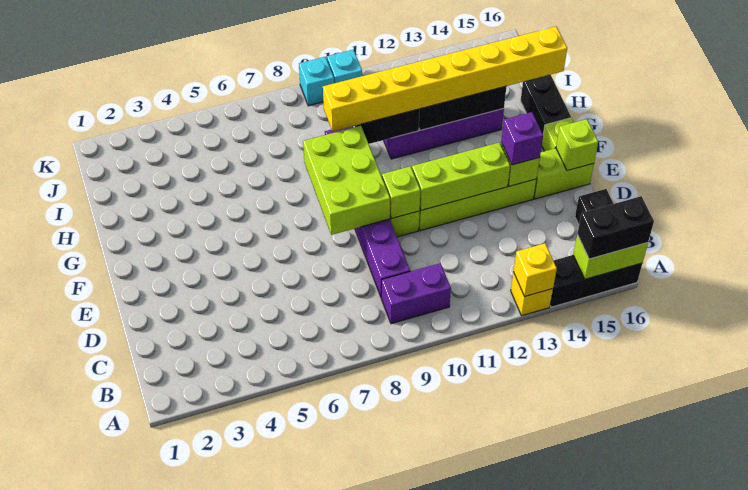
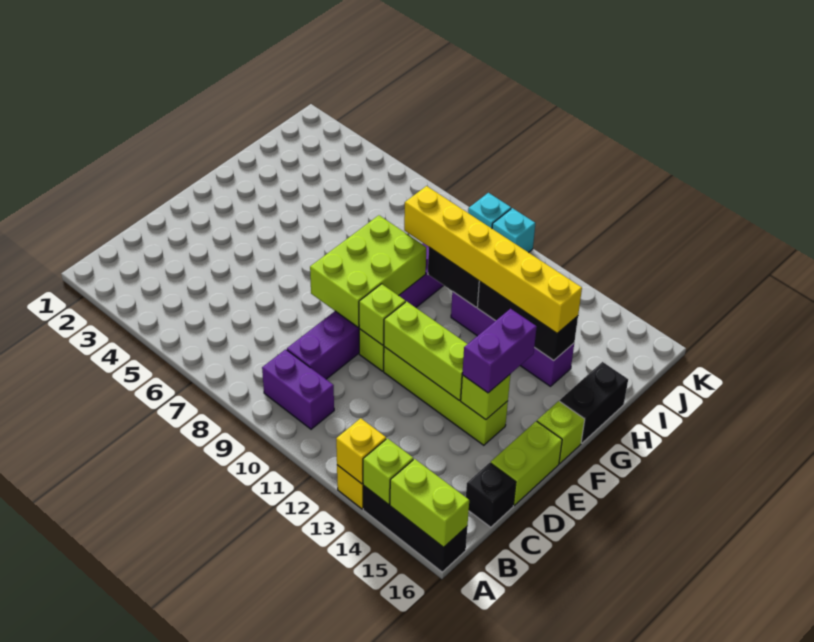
black brick A15:A16 level 3 -> none
purple brick E14 level 3 -> purple brick E14:F14 level 3
lime brick E15:E16 level 1 -> lime brick D16:E16 level 1
lime brick E16 level 2 -> lime brick A14 level 2
yellow brick H9:H16 level 3 -> yellow brick H9:H14 level 3

